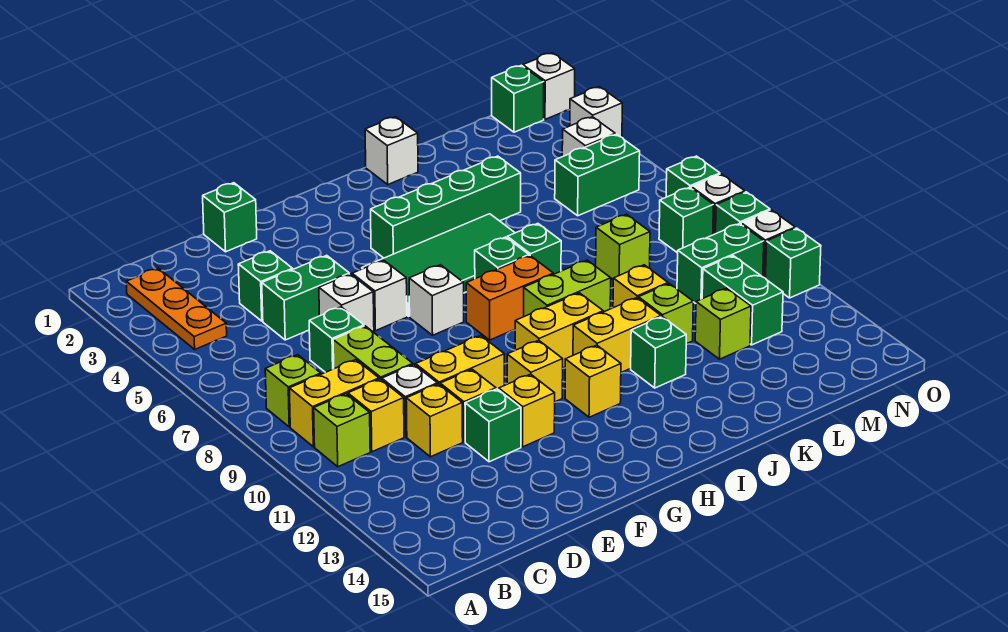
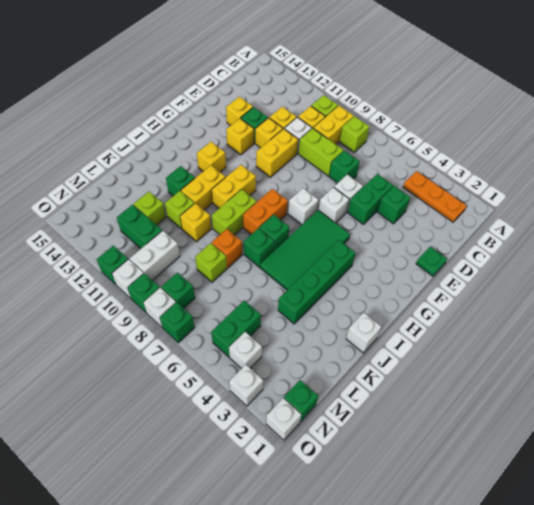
green brick E1 level 1 -> green plate E1 level 1
yellow brick G11 level 1 -> yellow brick E13 level 1
none -> orange brick K8 level 1
green brick M10:N10 level 1 -> white brick M10:N10 level 1

